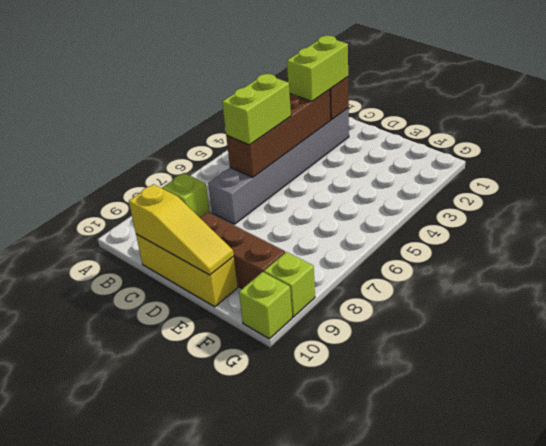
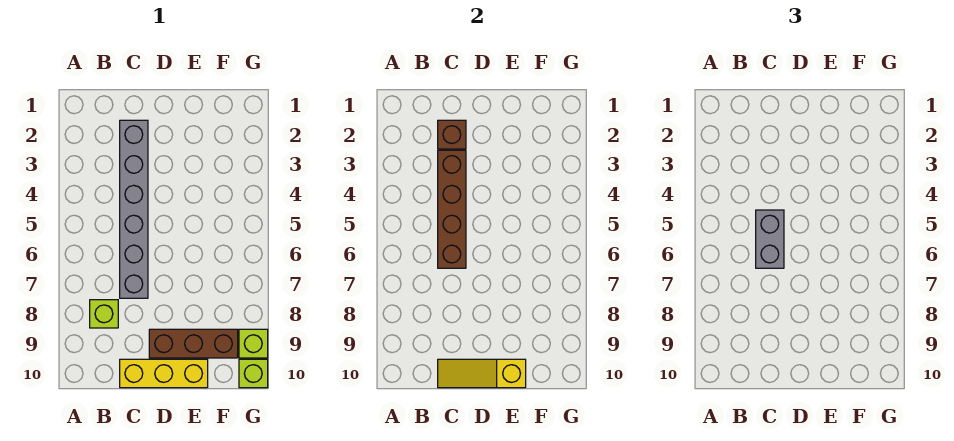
lime brick C2:C3 level 3 -> none
lime brick C5:C6 level 3 -> grey brick C5:C6 level 3
yellow slope C10:E10 level 2 top C -> yellow slope C10:E10 level 2 top E

